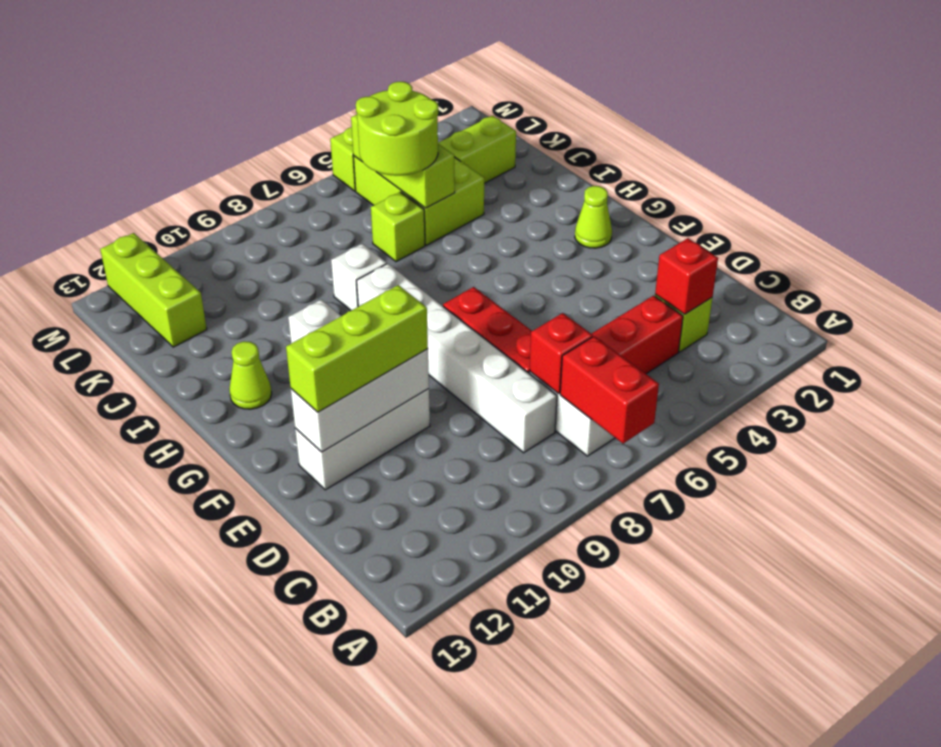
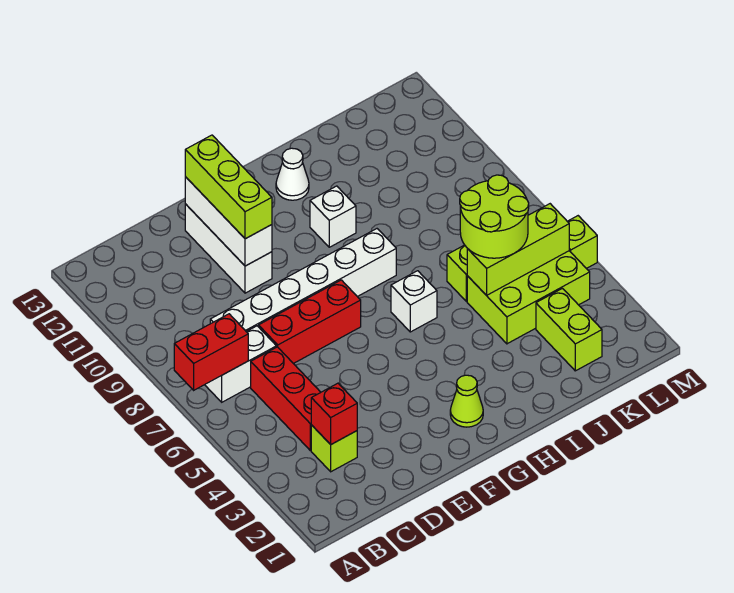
red brick C7 level 2 -> none
lime cone H12 level 1 -> white cone H12 level 1
white brick I8 level 1 -> white brick H6 level 1
lime brick K12:M12 level 1 -> none

